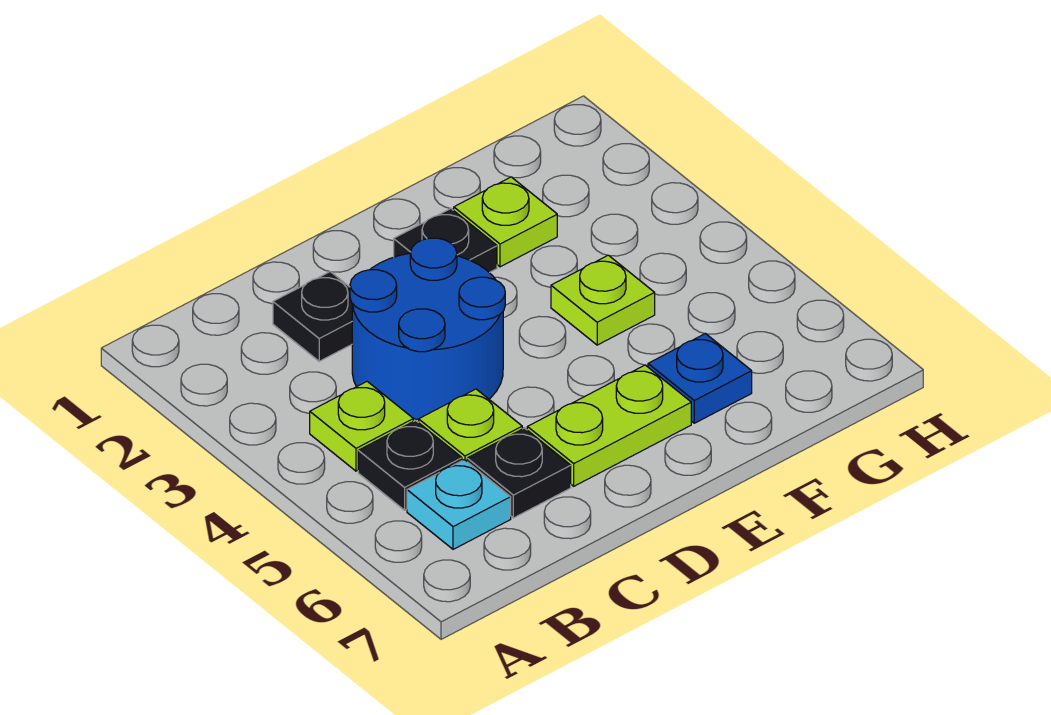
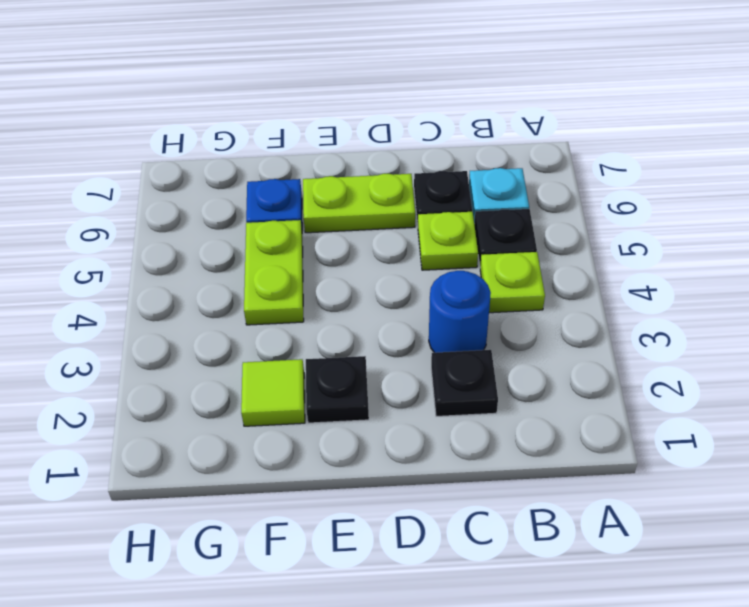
blue round brick C3:D4 level 1 -> blue round brick C3 level 1
lime plate F2 level 1 -> lime tile F2 level 1
lime plate F4 level 1 -> lime plate F4:F5 level 1

